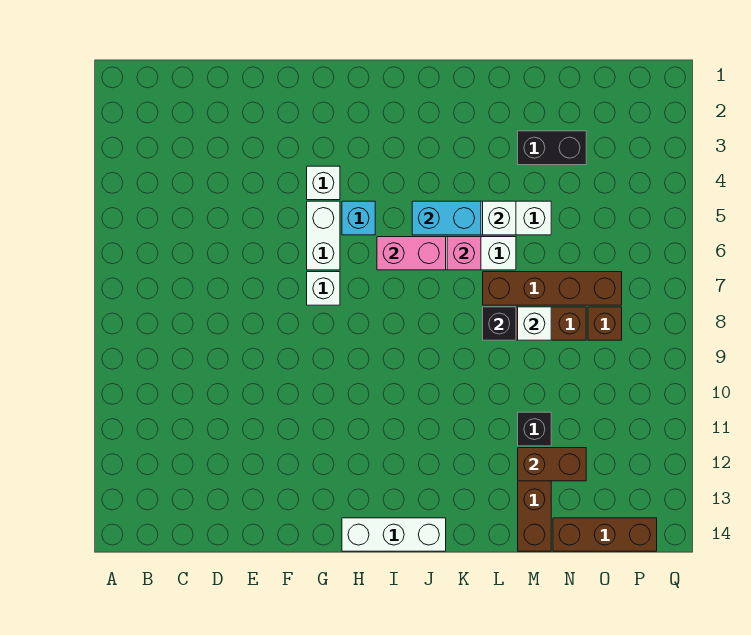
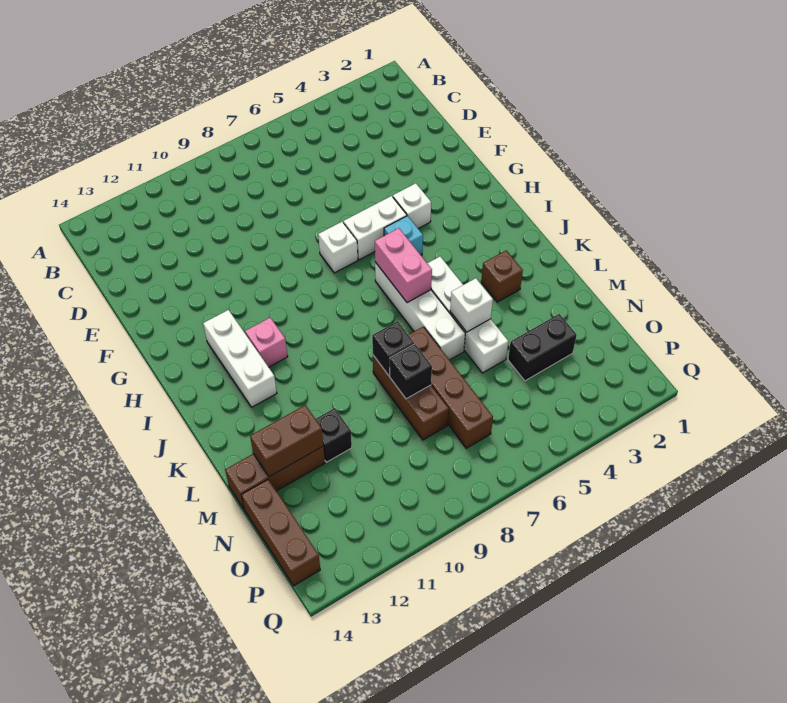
white brick H14:J14 level 1 -> white brick H12:J12 level 1
cyan brick J5:K5 level 2 -> none
pink brick K6 level 2 -> pink brick I11 level 1
black brick M3:N3 level 1 -> black brick N3:N4 level 1
white brick M8 level 2 -> black brick M8 level 2
brown brick M12:N12 level 2 -> brown brick M12:M13 level 2
brown brick O8 level 1 -> brown brick K3 level 1

